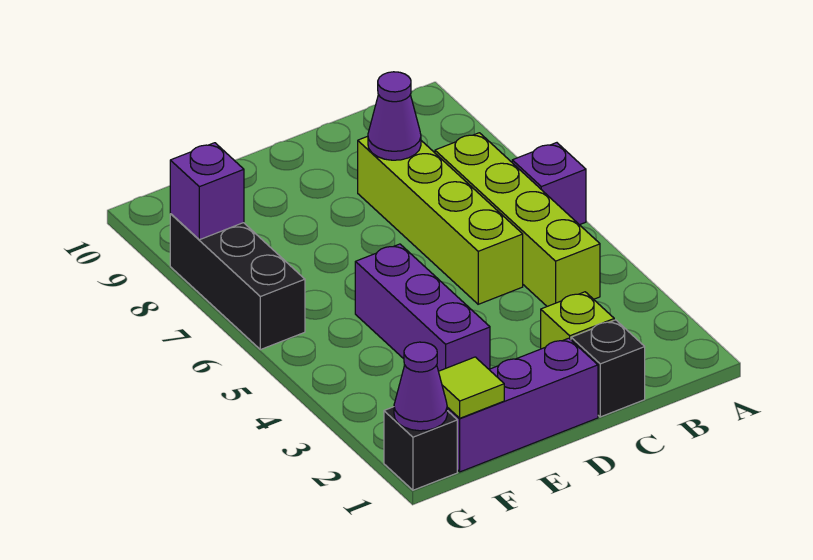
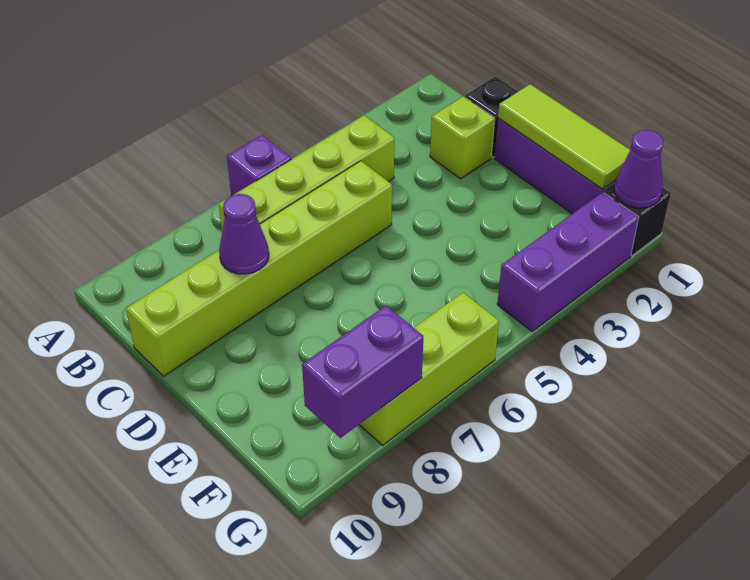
lime brick C5:C8 level 1 -> lime brick C5:C10 level 1
purple brick E3:E5 level 1 -> purple brick G2:G4 level 1
lime tile F1 level 2 -> lime tile D1:F1 level 2
black brick G6:G8 level 1 -> lime brick G6:G8 level 1
purple brick G8 level 2 -> purple brick G8:G9 level 2

